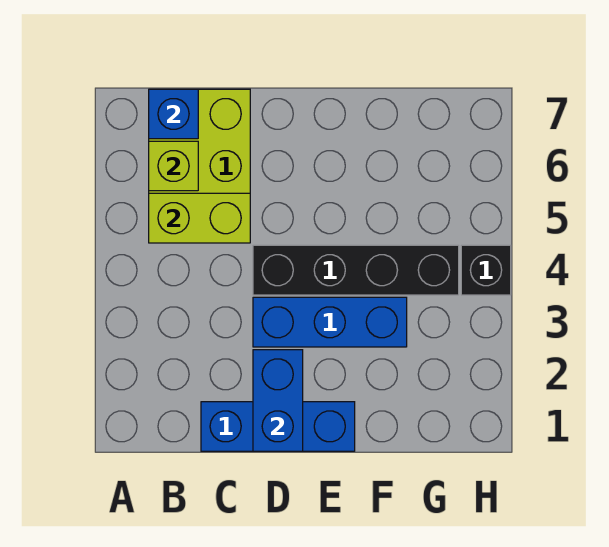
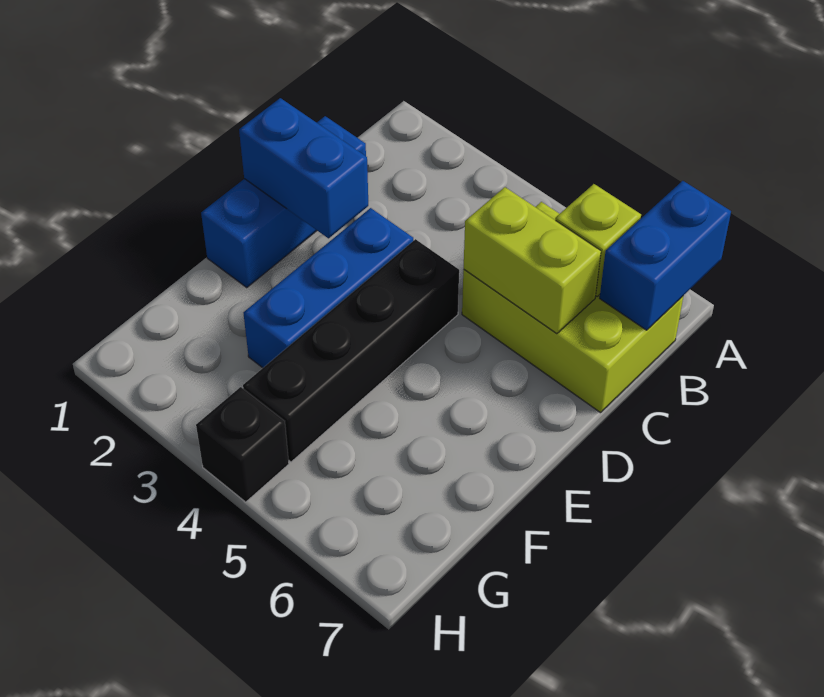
lime brick B5:C5 level 2 -> lime brick C5:C6 level 2
blue brick B7 level 2 -> blue brick A7:B7 level 2

